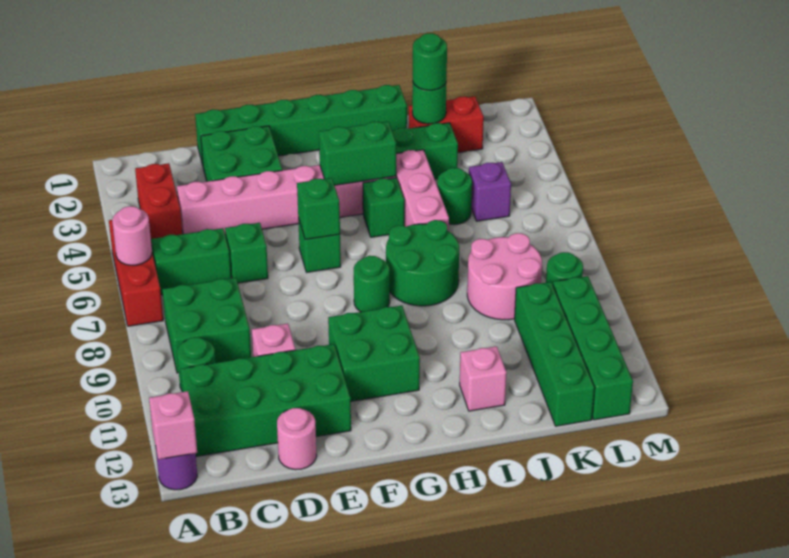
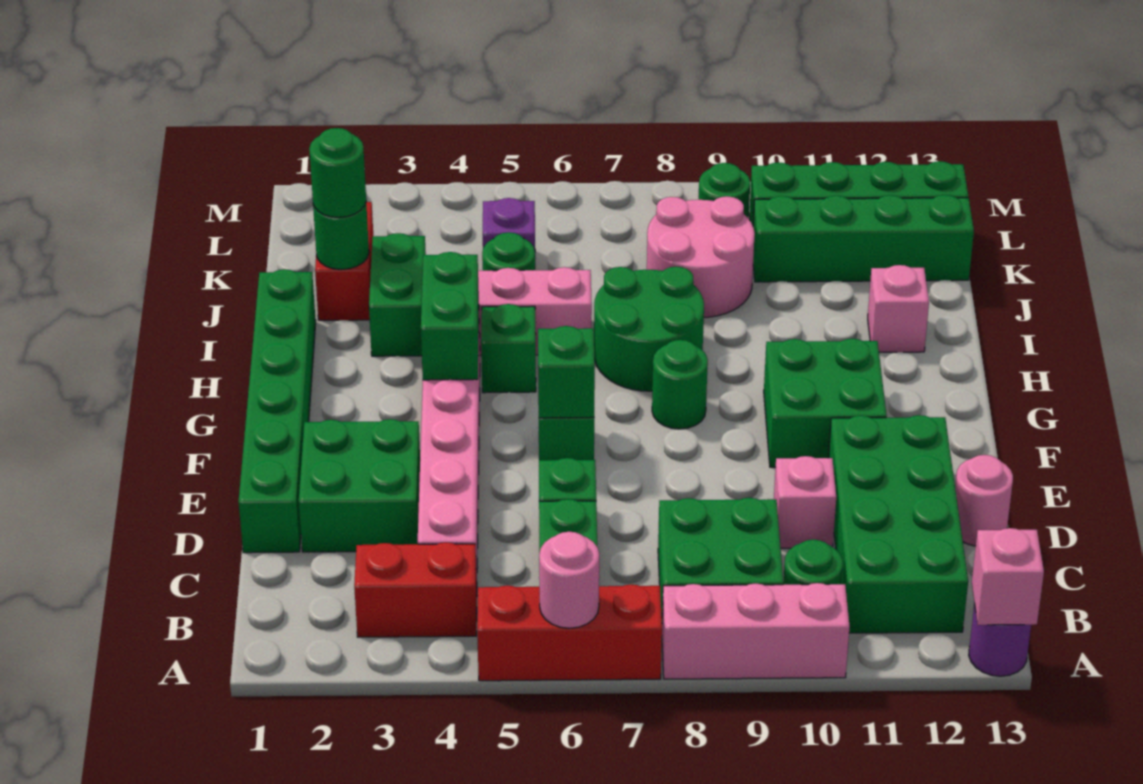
none -> pink brick A8:A10 level 1

